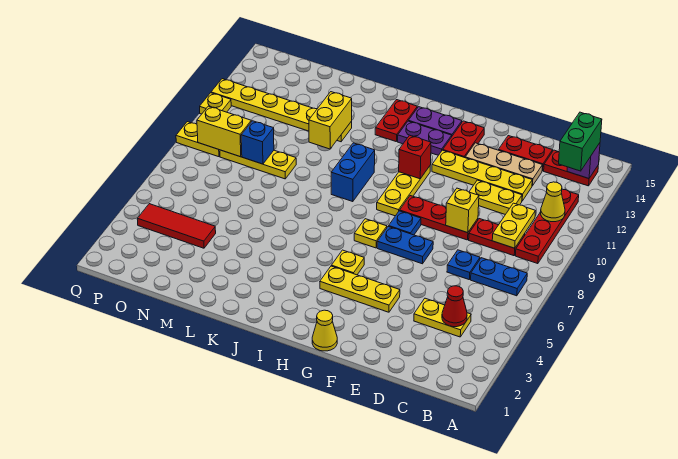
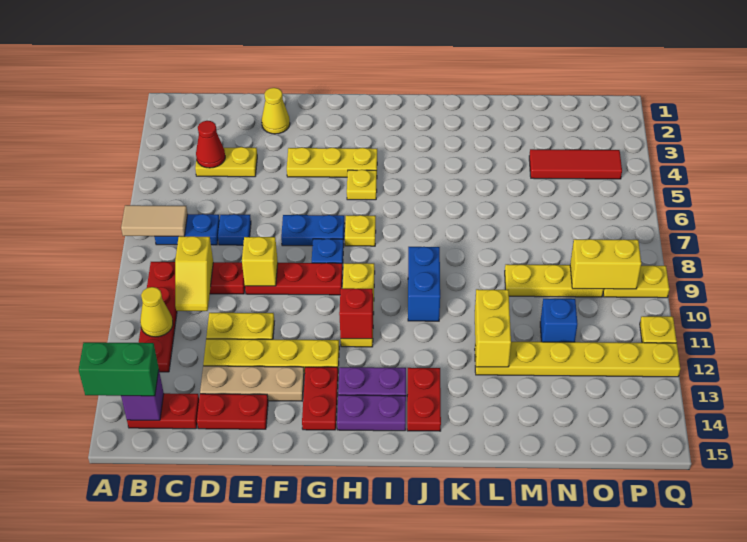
none -> tan tile A7:B7 level 2
green brick B13:B14 level 3 -> green brick A14:B14 level 3
yellow plate C9:C10 level 2 -> yellow slope C9:C10 level 2 top 9
yellow cone G1 level 1 -> yellow cone E2 level 1
blue brick N9 level 2 -> blue brick N11 level 1

